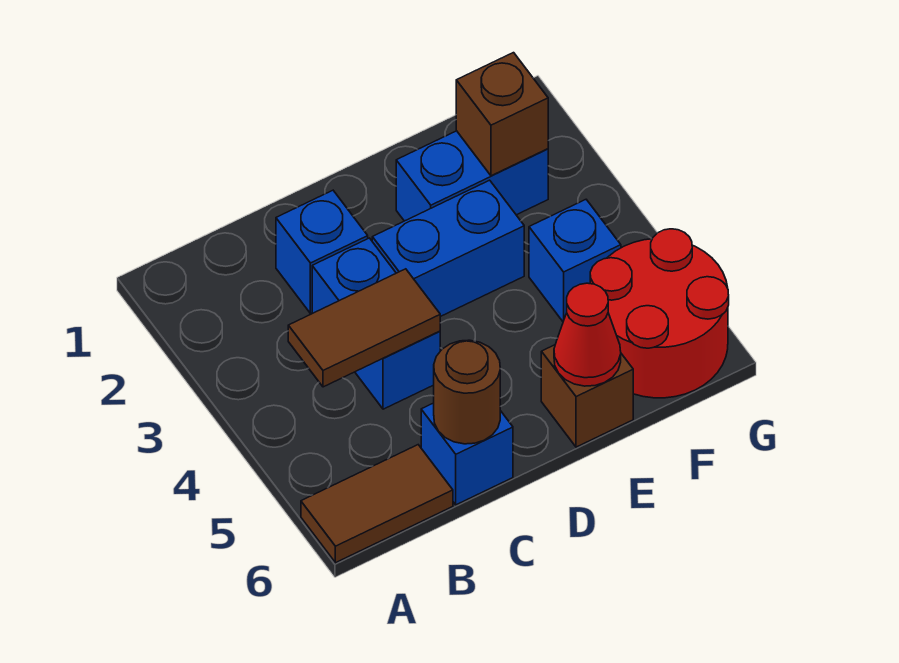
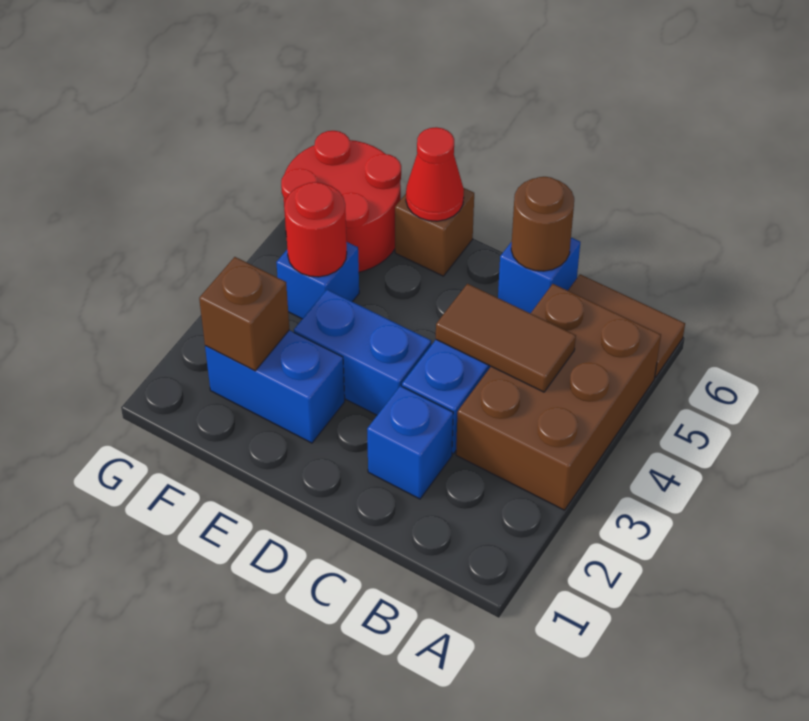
none -> brown brick A3:B5 level 1
none -> red round brick F4 level 2

